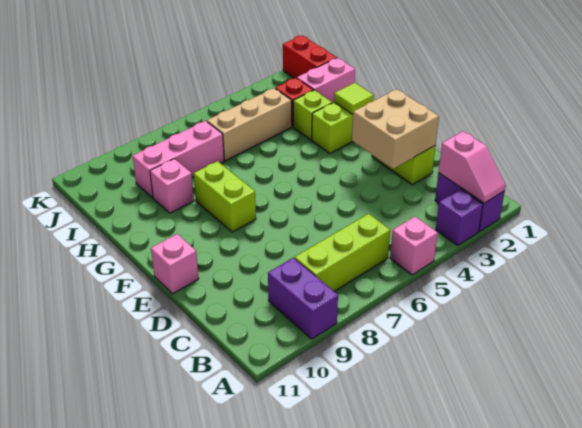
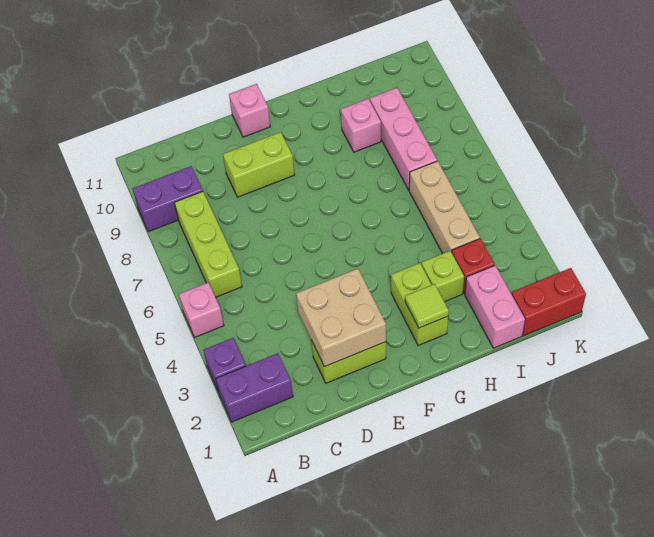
pink slope A2:B2 level 2 top B -> none
lime brick F8:G8 level 1 -> lime brick D9:E9 level 1

